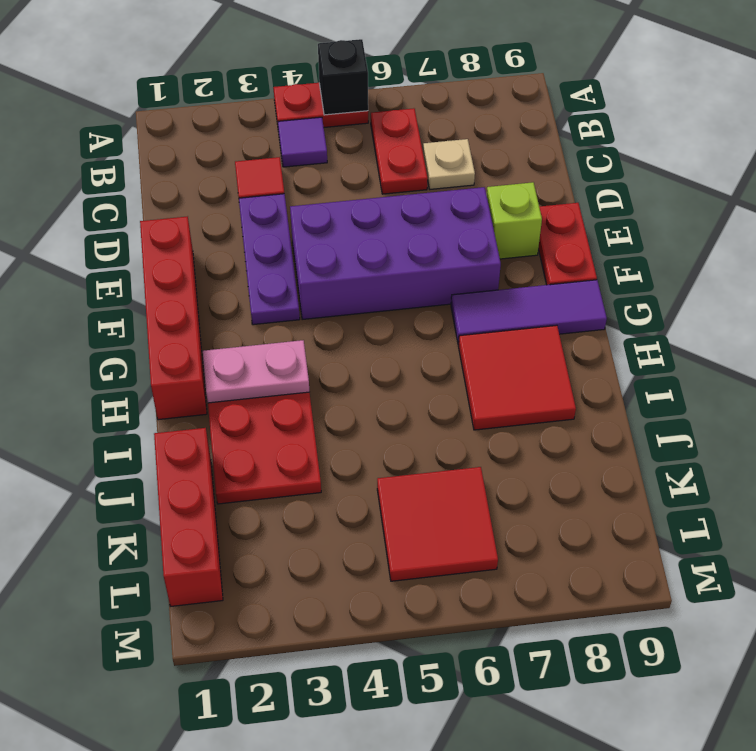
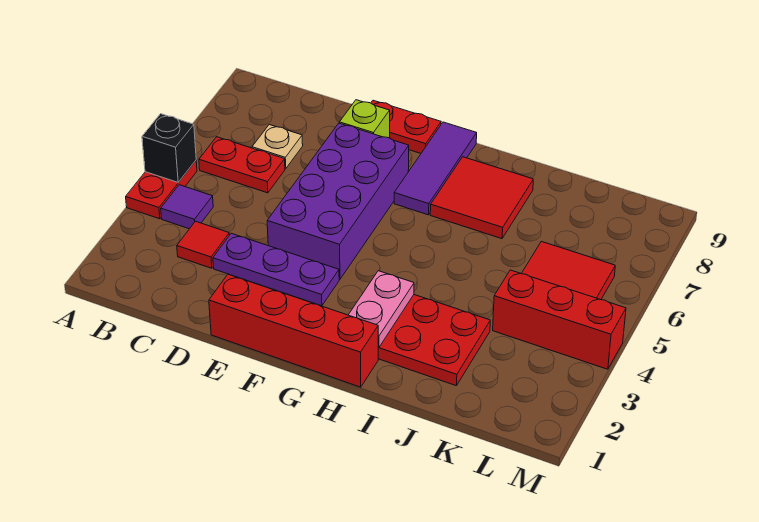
red brick J1:L1 level 1 -> red brick K4:M4 level 1

